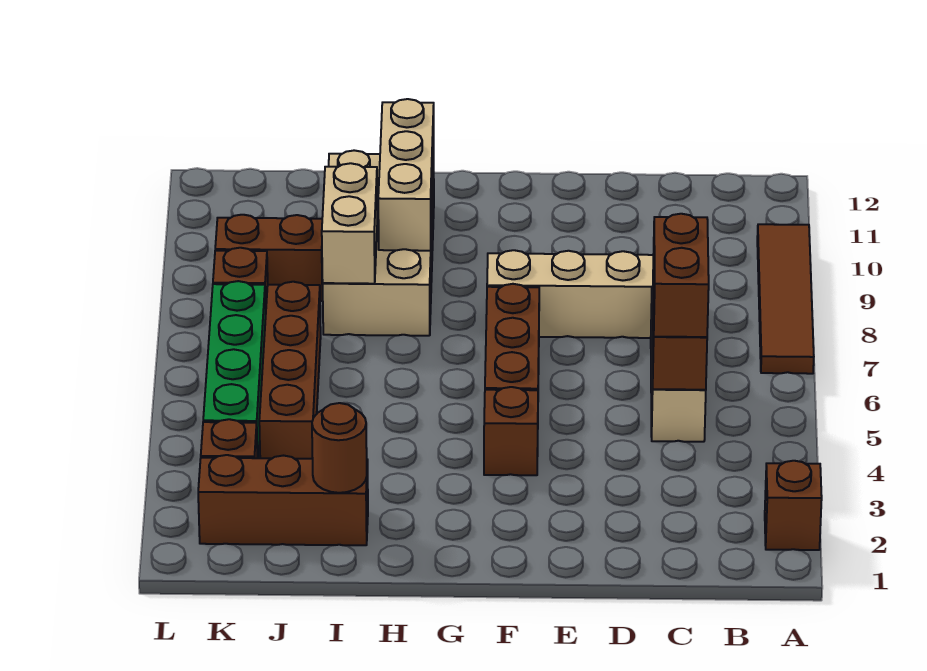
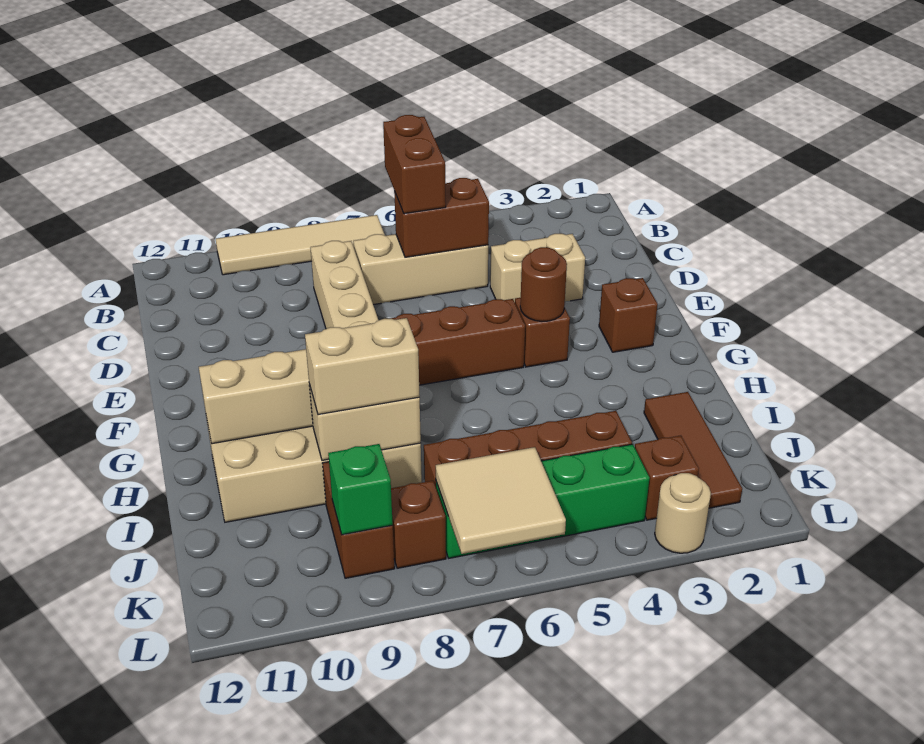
brown brick A2 level 1 -> brown brick F2 level 1
brown tile A7:A10 level 1 -> tan tile A7:A10 level 1
brown brick C5:C6 level 3 -> brown brick B6:C6 level 3
none -> tan brick D3:D4 level 1
brown brick I2:K2 level 1 -> brown tile I2:K2 level 1
brown round brick I2 level 2 -> brown round brick F4 level 2
none -> tan brick I8:I9 level 3
none -> tan tile K6:L7 level 2
none -> green brick K9 level 2
none -> tan round brick L3 level 1

